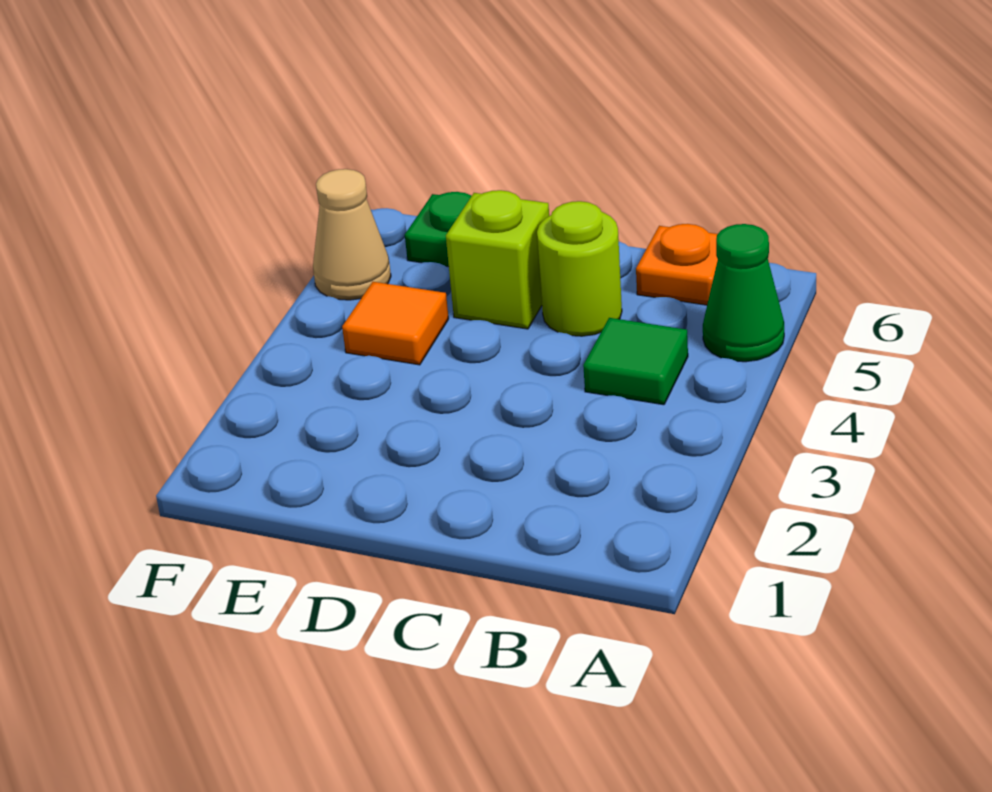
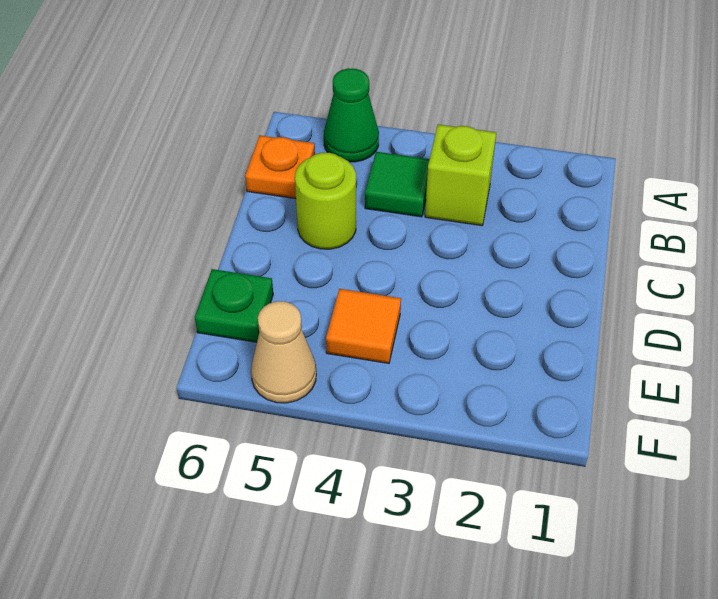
lime brick D5 level 1 -> lime brick B3 level 1

